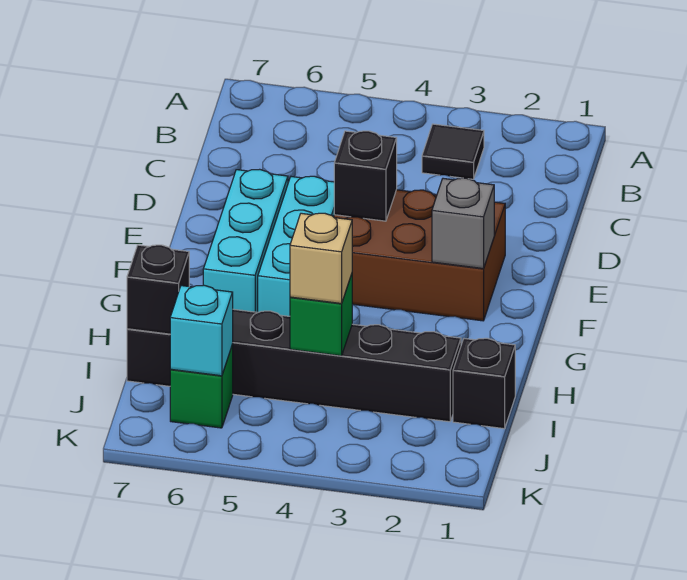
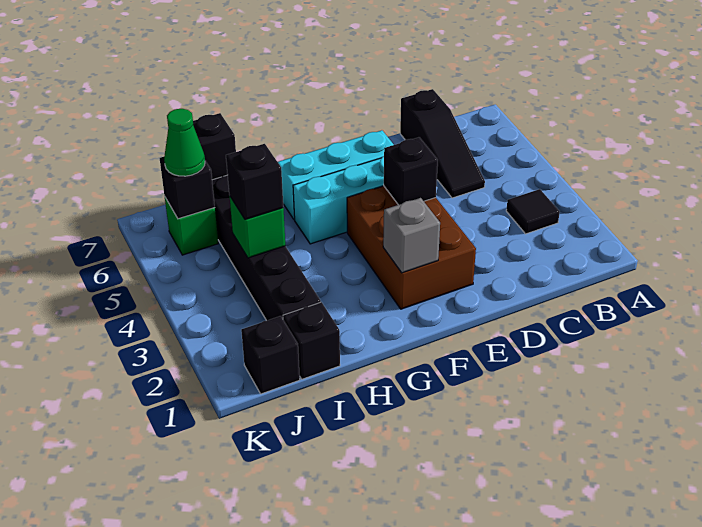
none -> black slope C5:C7 level 1 top 7
tan brick I4 level 3 -> black brick I4 level 3
none -> black brick J1 level 1
cyan brick J6 level 2 -> black brick J6 level 2
none -> green cone J6 level 3

